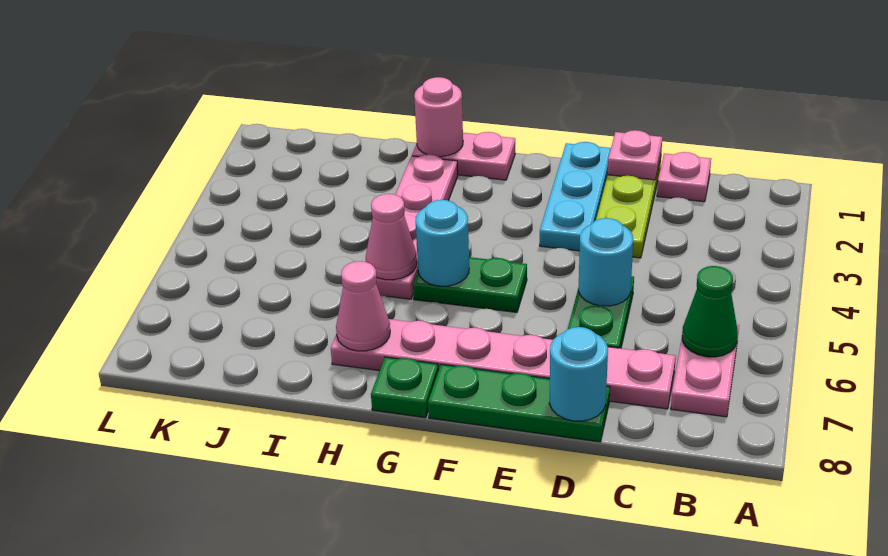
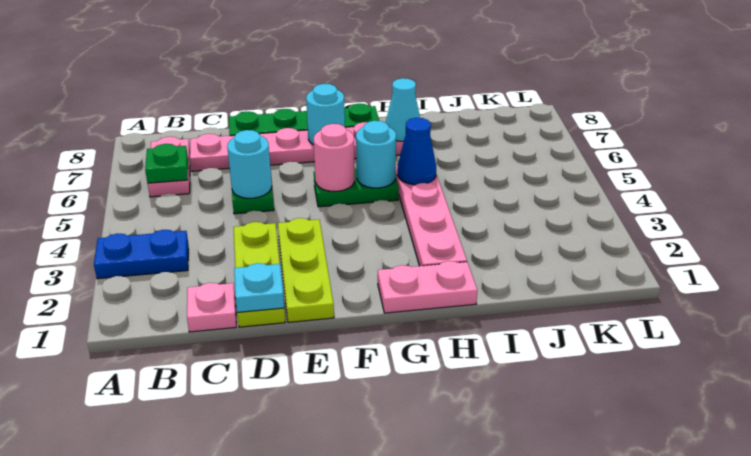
none -> blue plate A3:B3 level 1
green cone B6 level 2 -> green plate B6 level 2
pink plate D1 level 2 -> cyan plate D1 level 2
cyan round brick D8 level 2 -> cyan round brick F7 level 2
cyan plate E1:E3 level 1 -> lime plate E1:E3 level 1
pink round brick H1 level 2 -> pink round brick F5 level 2
pink cone H5 level 2 -> blue cone H5 level 2
pink cone H7 level 2 -> cyan cone H7 level 2

